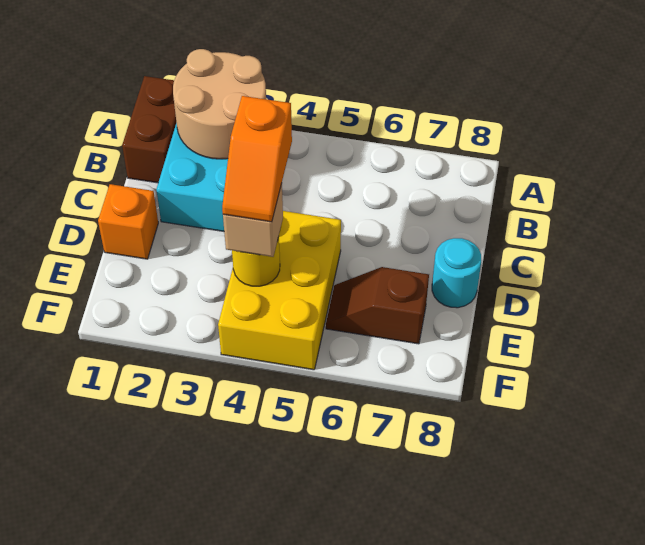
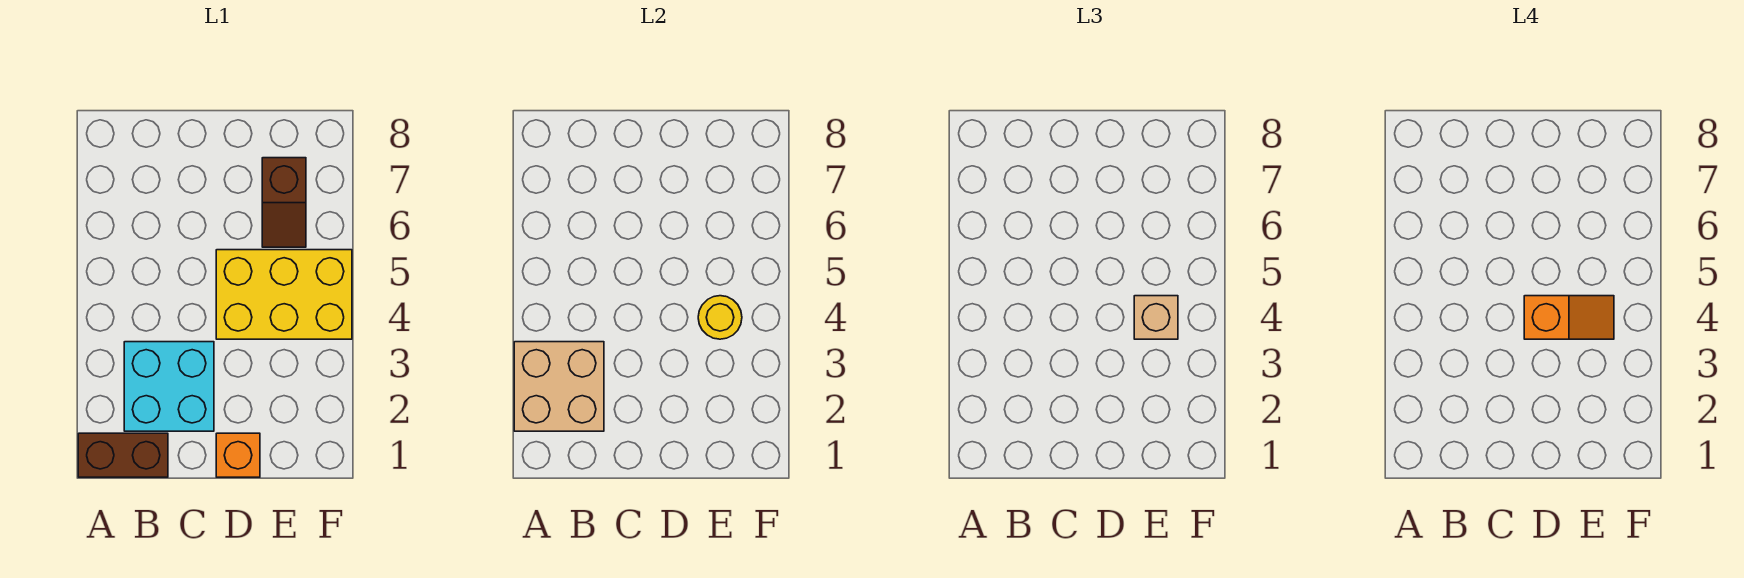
tan round brick A2:B3 level 2 -> tan brick A2:B3 level 2
cyan round brick D8 level 1 -> none

